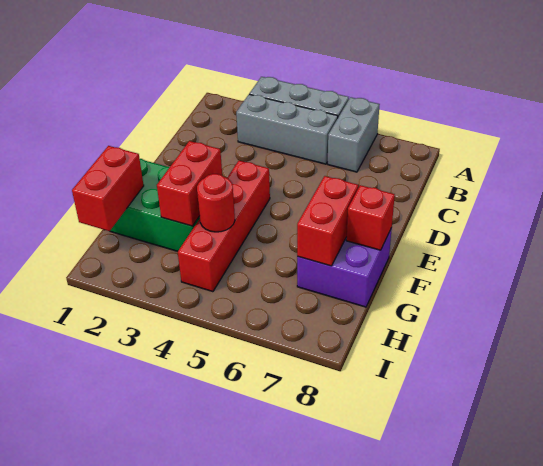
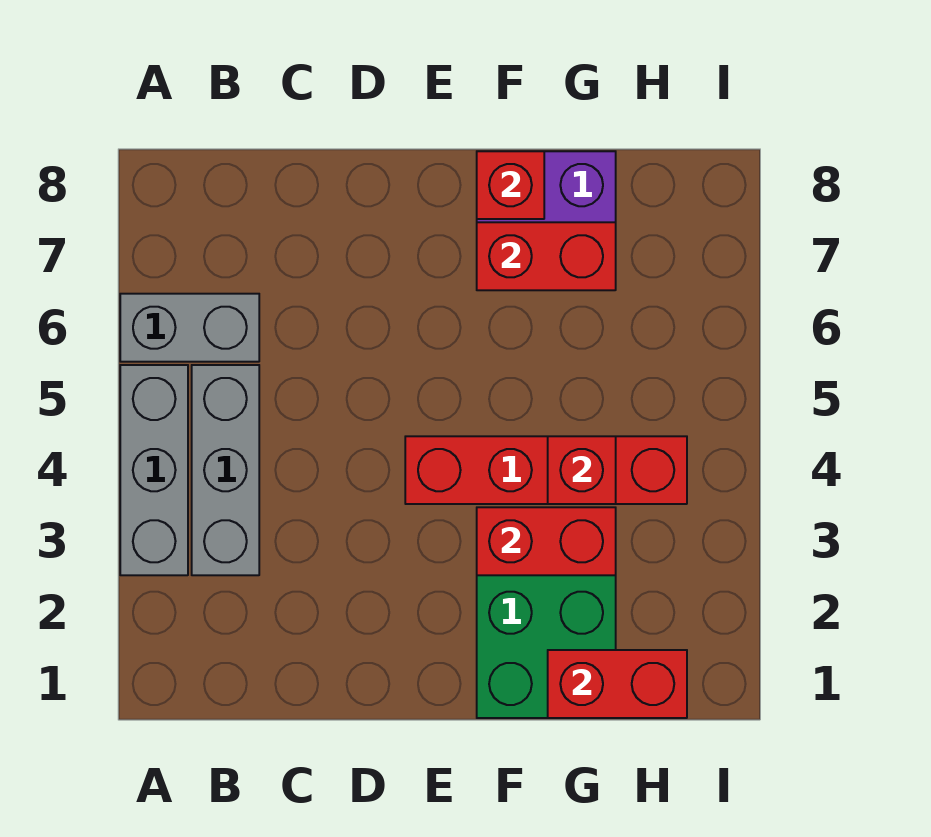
red round brick G4 level 2 -> red brick G4 level 2

